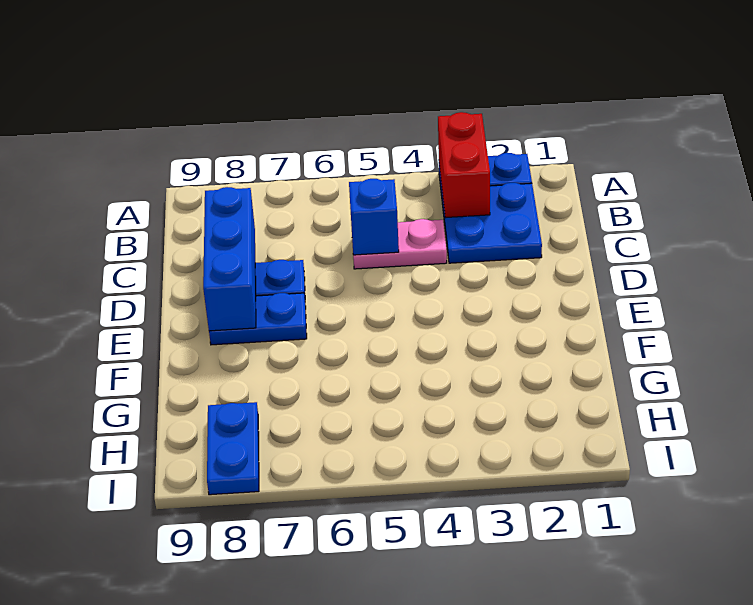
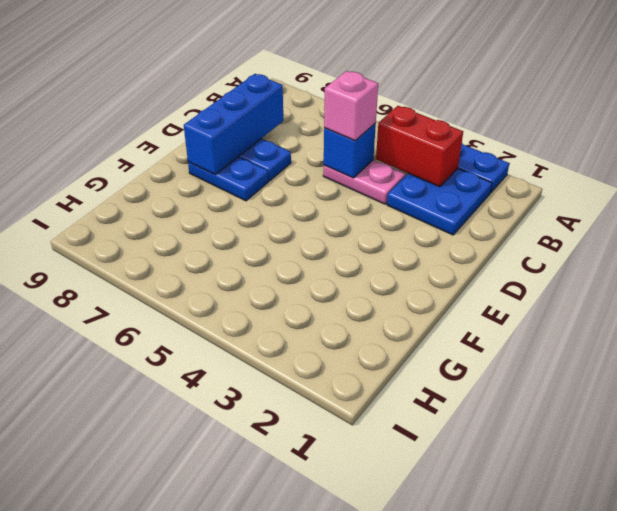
red brick A3:B3 level 2 -> red brick B3:B4 level 2
none -> pink brick C5 level 3
blue plate H8:I8 level 1 -> none

